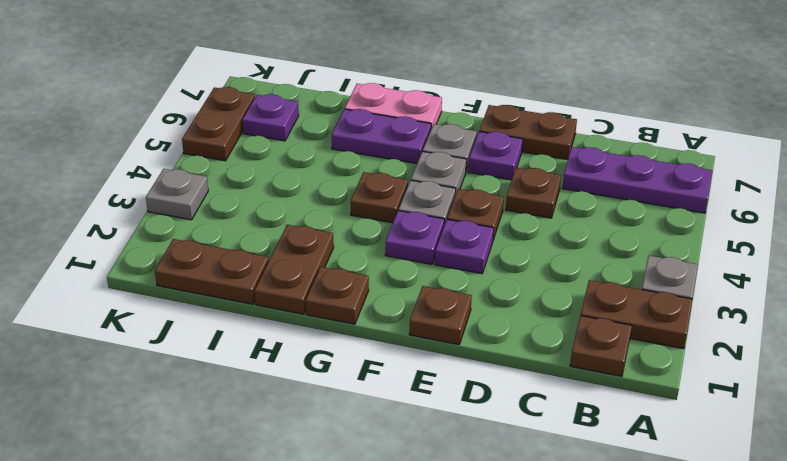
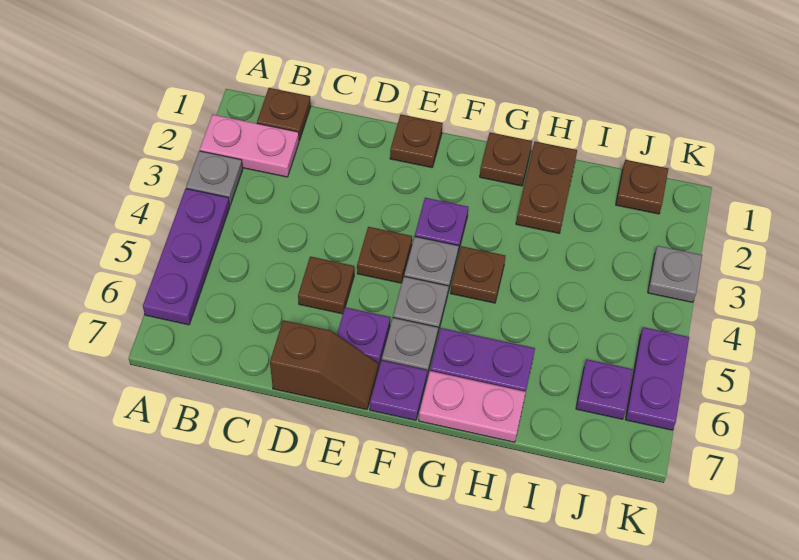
brown plate A2:B2 level 1 -> pink plate A2:B2 level 1
purple plate A6:C6 level 1 -> purple plate A4:A6 level 1
brown plate D7:E7 level 1 -> brown slope D7:E7 level 1 top D
purple plate E3 level 1 -> purple plate F7 level 1
brown plate I1:J1 level 1 -> brown plate J1 level 1
brown plate K5:K6 level 1 -> purple plate K5:K6 level 1

